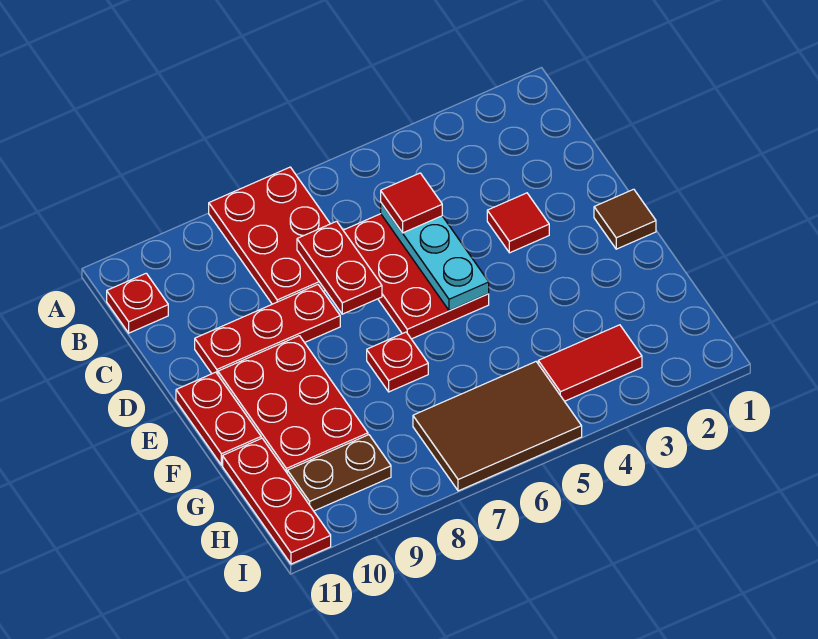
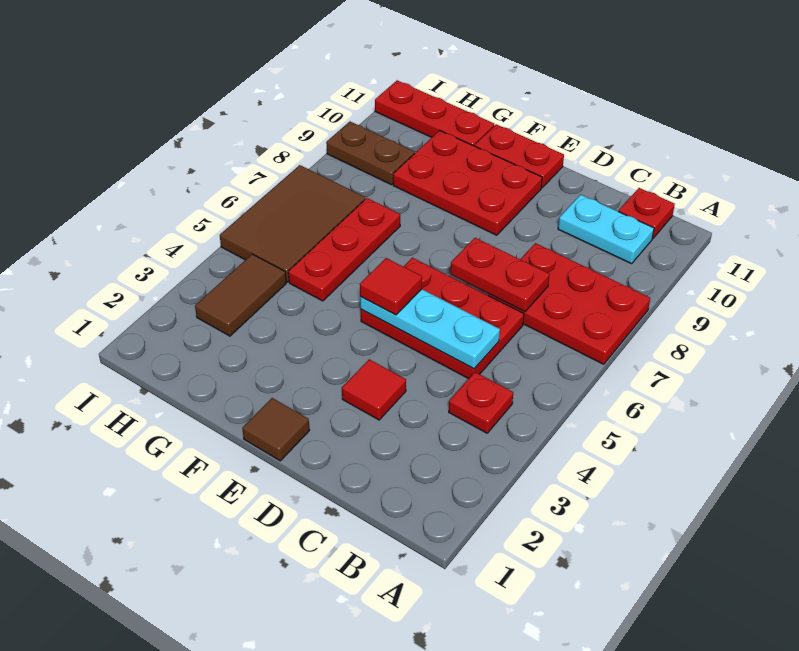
none -> cyan plate B10:C10 level 1
red tile C5 level 3 -> red tile E5 level 3
red plate D8:D10 level 1 -> red plate G5:G7 level 1
red plate F7 level 1 -> red plate B4 level 1
red tile H3:H4 level 1 -> brown tile H3:H4 level 1
brown plate H9:H10 level 1 -> brown plate H9:I9 level 1

